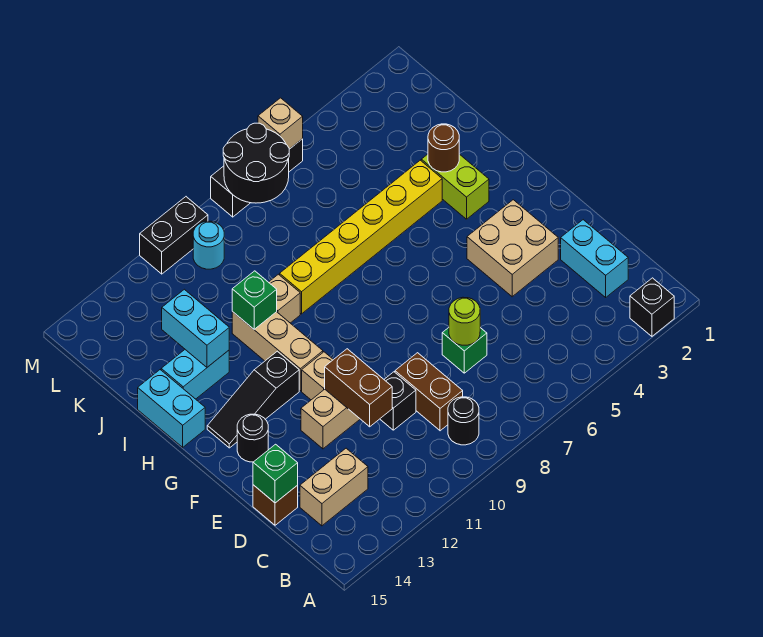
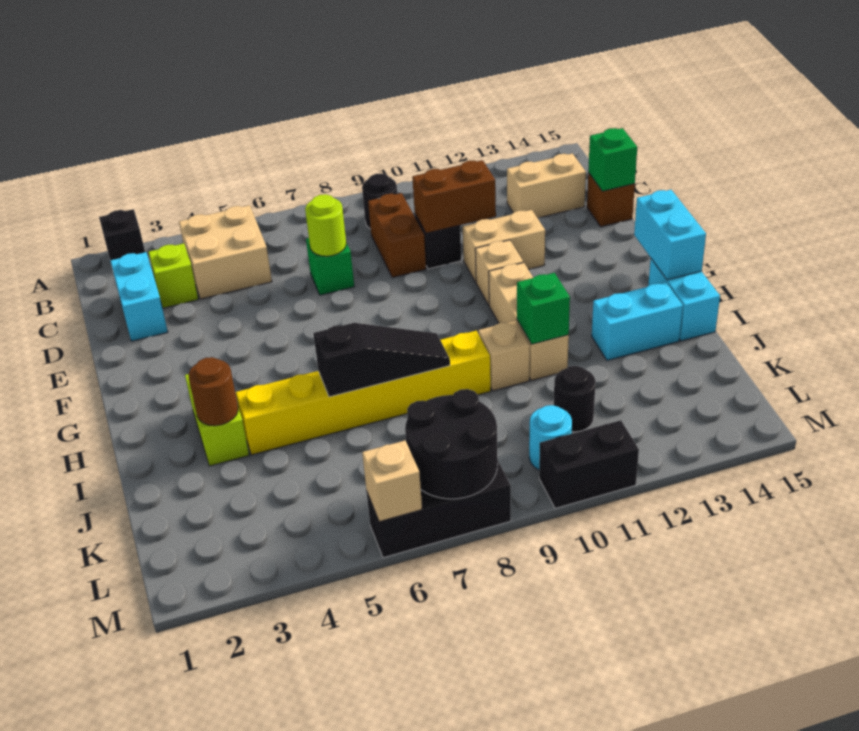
none -> lime brick C3 level 1
brown brick D11:E11 level 2 -> brown brick D10:D11 level 2
tan brick E3:F4 level 1 -> tan brick B4:C5 level 1
black round brick F14 level 1 -> black round brick K11 level 1
black slope G12:G14 level 1 top 12 -> black slope I6:I8 level 2 top 6
cyan brick I13:J13 level 2 -> cyan brick G15:H15 level 2

